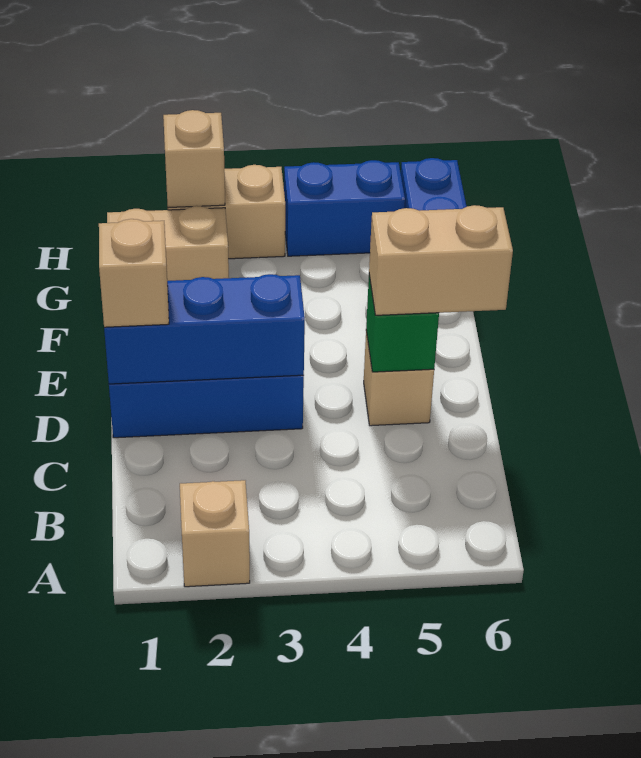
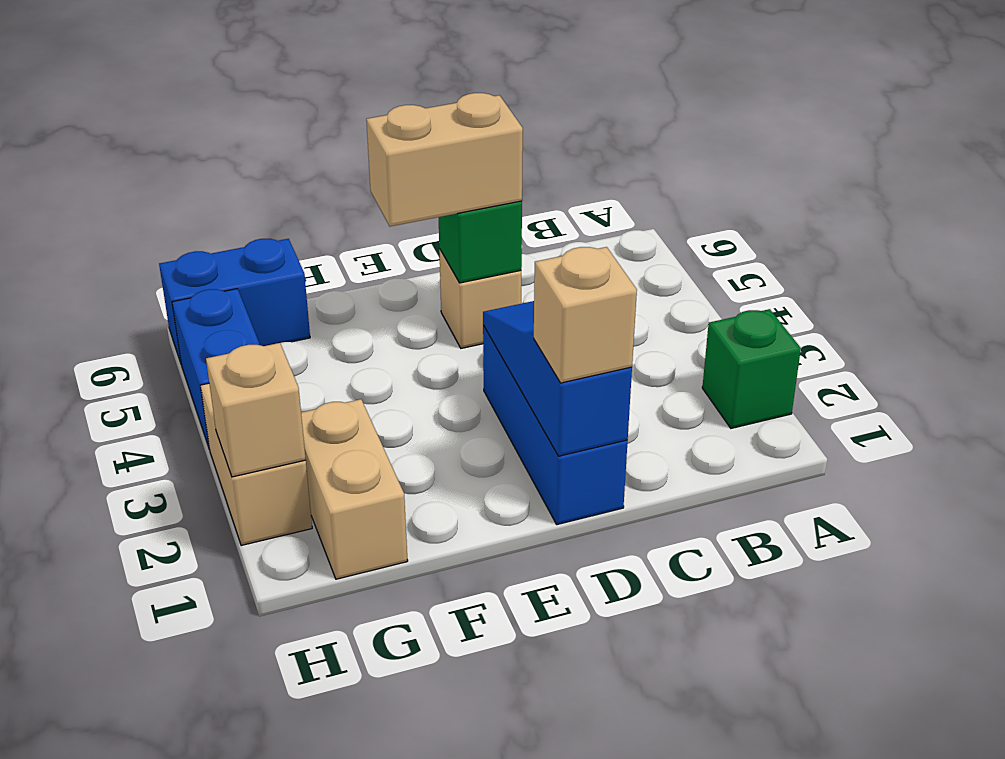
tan brick A2 level 1 -> green brick A2 level 1
blue brick D1:D3 level 2 -> blue slope D1:D3 level 2 top 1
tan brick D5:D6 level 3 -> tan brick D5:E5 level 3

